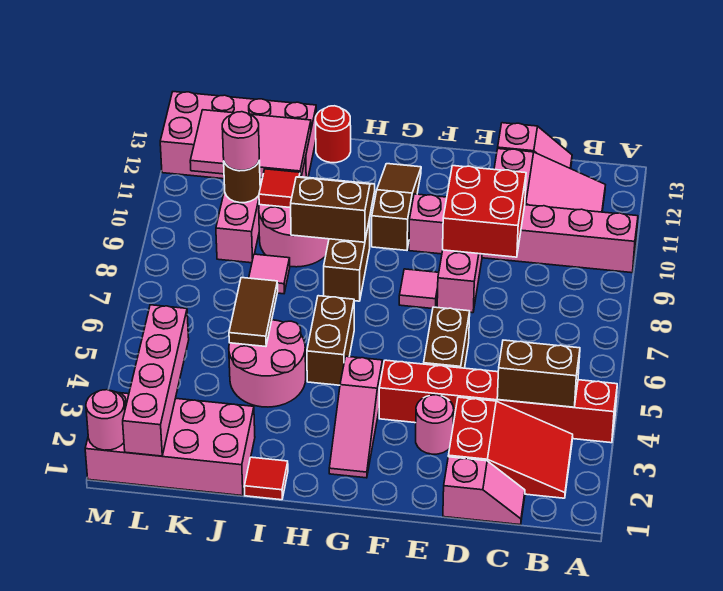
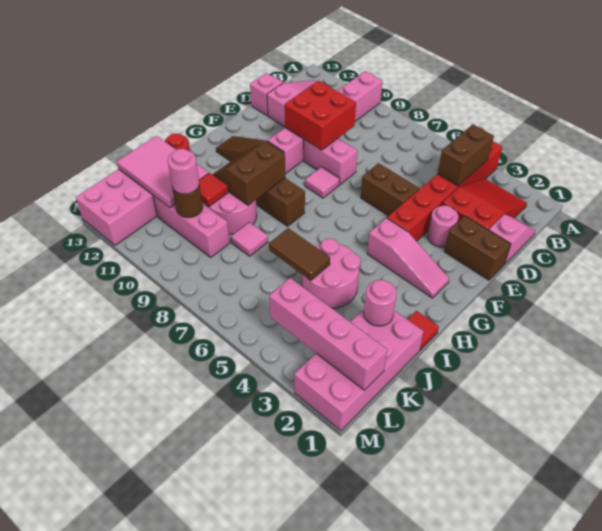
brown brick H5:H6 level 1 -> brown brick E1:E2 level 1
pink tile J11:L12 level 2 -> pink tile J11:K13 level 2
pink round brick M1 level 2 -> pink round brick J2 level 2

